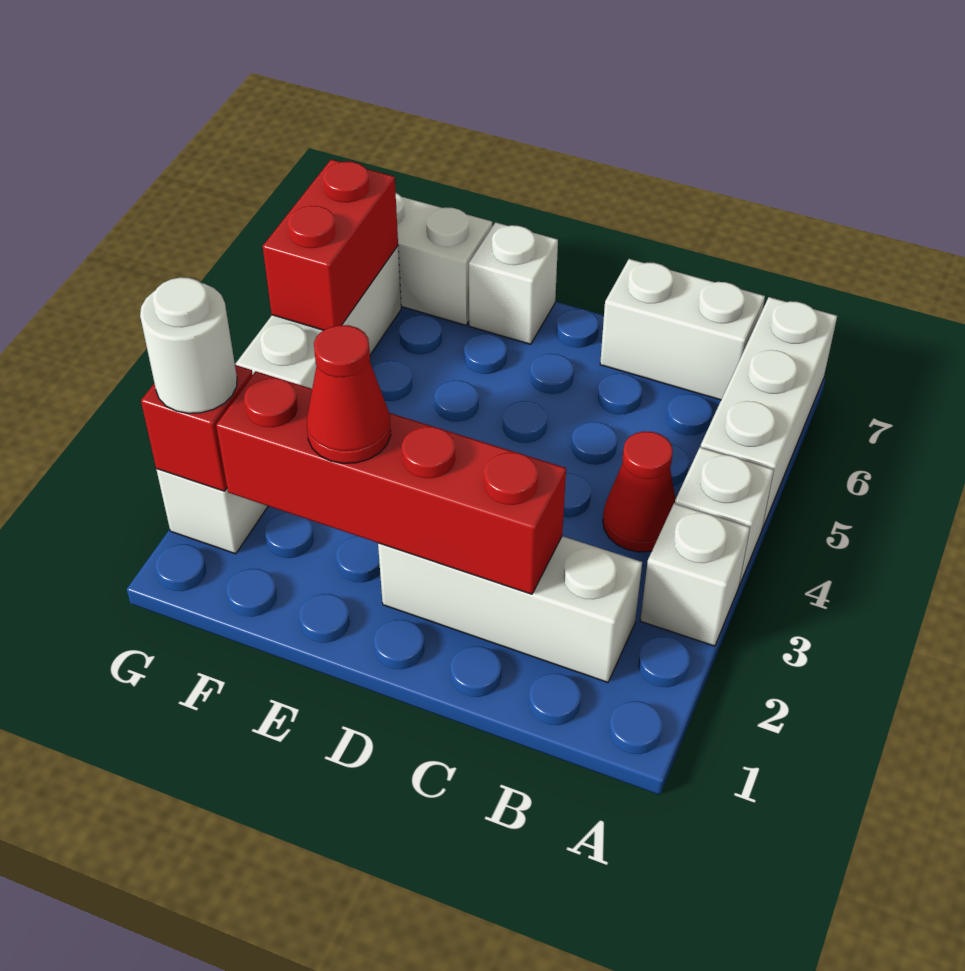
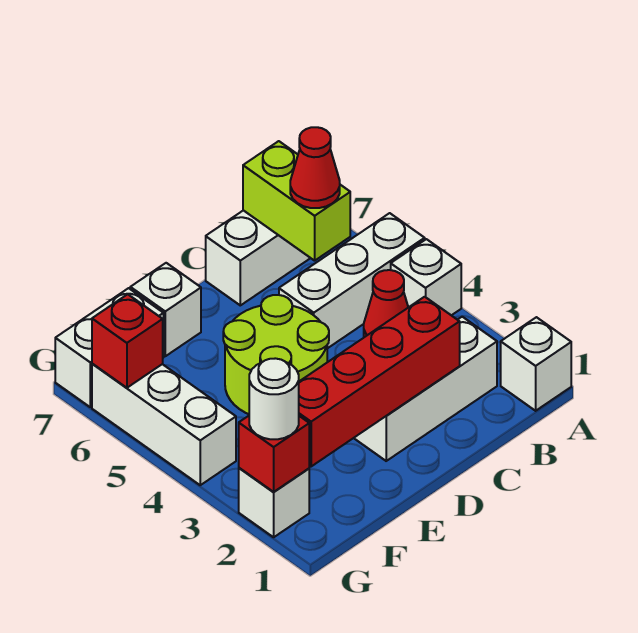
white brick A3 level 1 -> white brick A1 level 1
white brick A5:A7 level 1 -> white brick A5:C5 level 1
none -> lime brick B6:B7 level 2
none -> lime round brick D4:E5 level 1
red cone E2 level 3 -> red cone B6 level 3
red brick G5:G6 level 2 -> red brick G6 level 2

